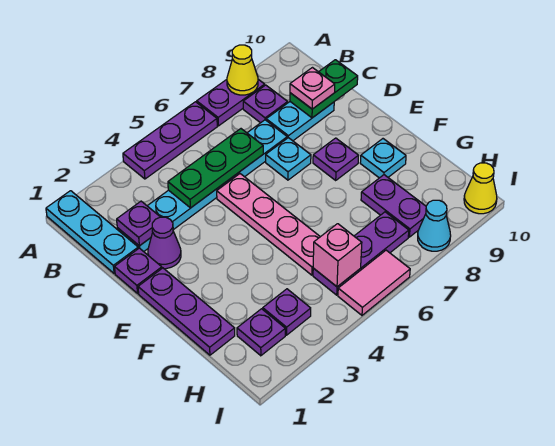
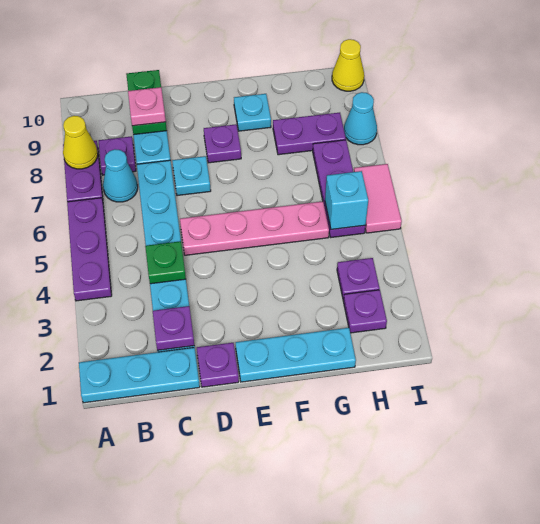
none -> cyan cone B7 level 1
green plate C4:C6 level 2 -> green plate C4 level 2
purple cone D2 level 1 -> none
purple plate E1:G1 level 1 -> cyan plate E1:G1 level 1
pink brick H5 level 2 -> cyan brick H5 level 2

